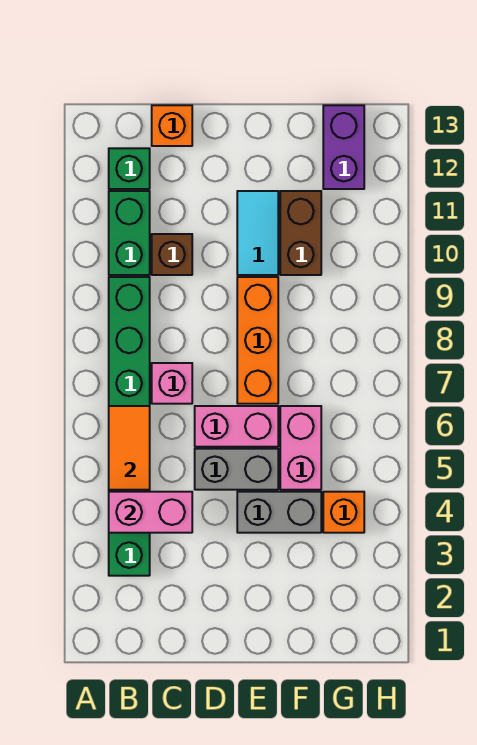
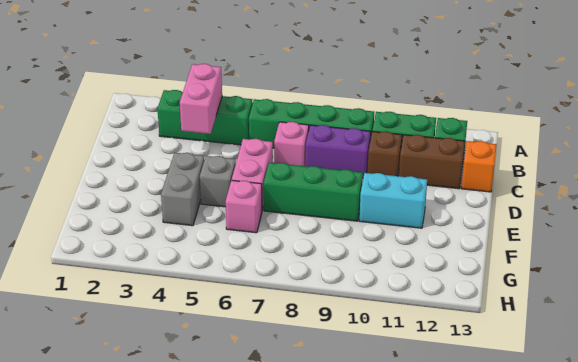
orange tile B5:B6 level 2 -> none
grey brick D5:E5 level 1 -> grey brick E5 level 1
orange brick E7:E9 level 1 -> green brick E7:E9 level 1
cyan tile E10:E11 level 1 -> cyan brick E10:E11 level 1
pink brick F5:F6 level 1 -> pink brick F6 level 1
brown brick F10:F11 level 1 -> brown brick C11:C12 level 1
orange brick G4 level 1 -> none
purple brick G12:G13 level 1 -> purple brick C8:C9 level 1

